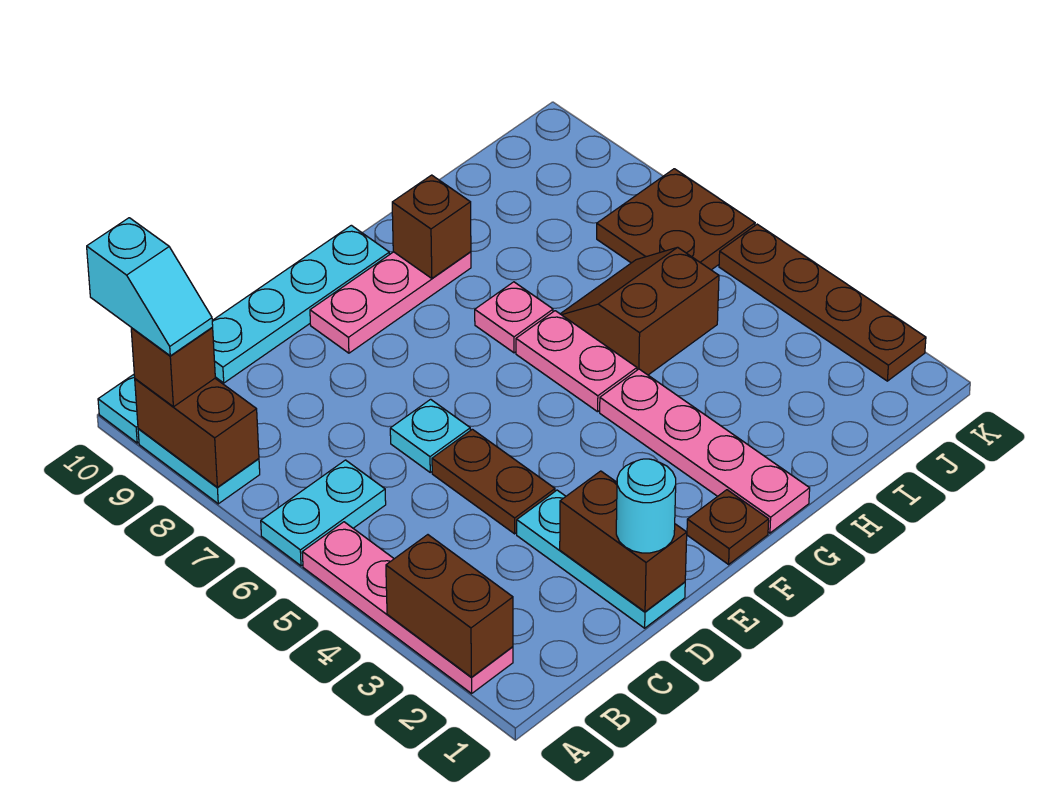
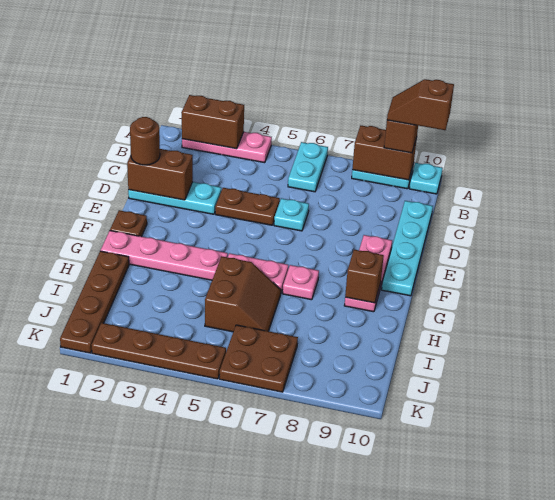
pink plate A2:A5 level 1 -> pink plate A2:A4 level 1
cyan slope A9:A10 level 4 top 10 -> brown slope A9:A10 level 4 top 10
cyan round brick D1 level 3 -> brown round brick D1 level 3
none -> brown plate H1:K1 level 1

